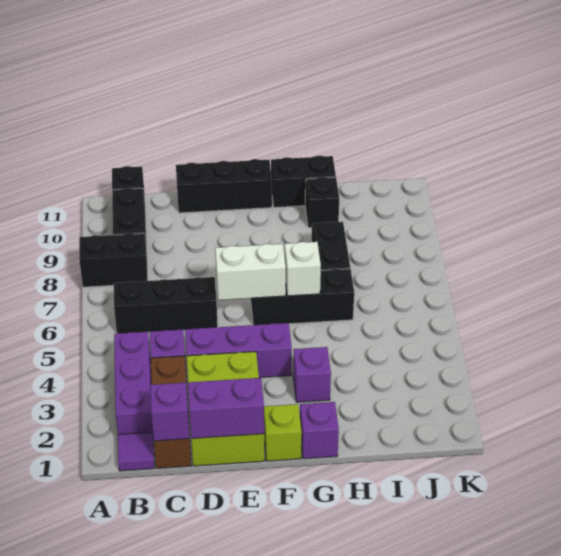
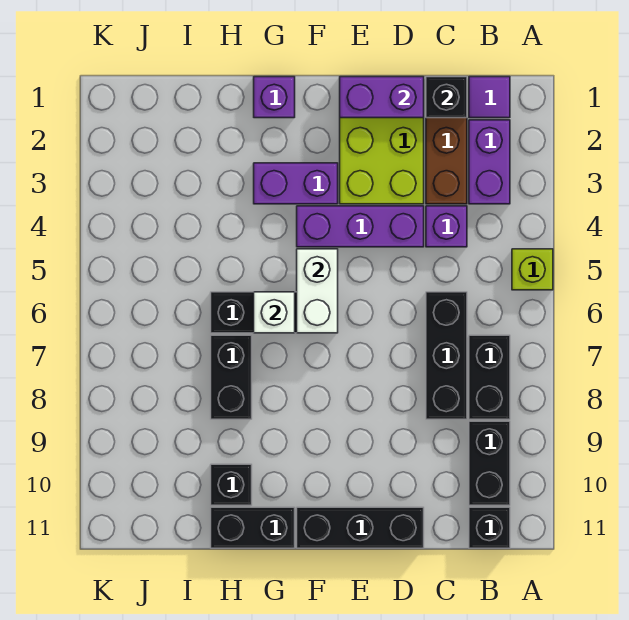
black brick A8:B8 level 1 -> black brick B7:B8 level 1
purple brick B2:B4 level 1 -> purple brick B2:B3 level 1
black brick B6:D6 level 1 -> black brick C6:C8 level 1
purple brick C1 level 2 -> black brick C1 level 2
white brick E6:F6 level 2 -> white brick F5:F6 level 2
lime brick F1 level 1 -> lime brick A5 level 1
purple brick G3 level 1 -> purple brick F3:G3 level 1

